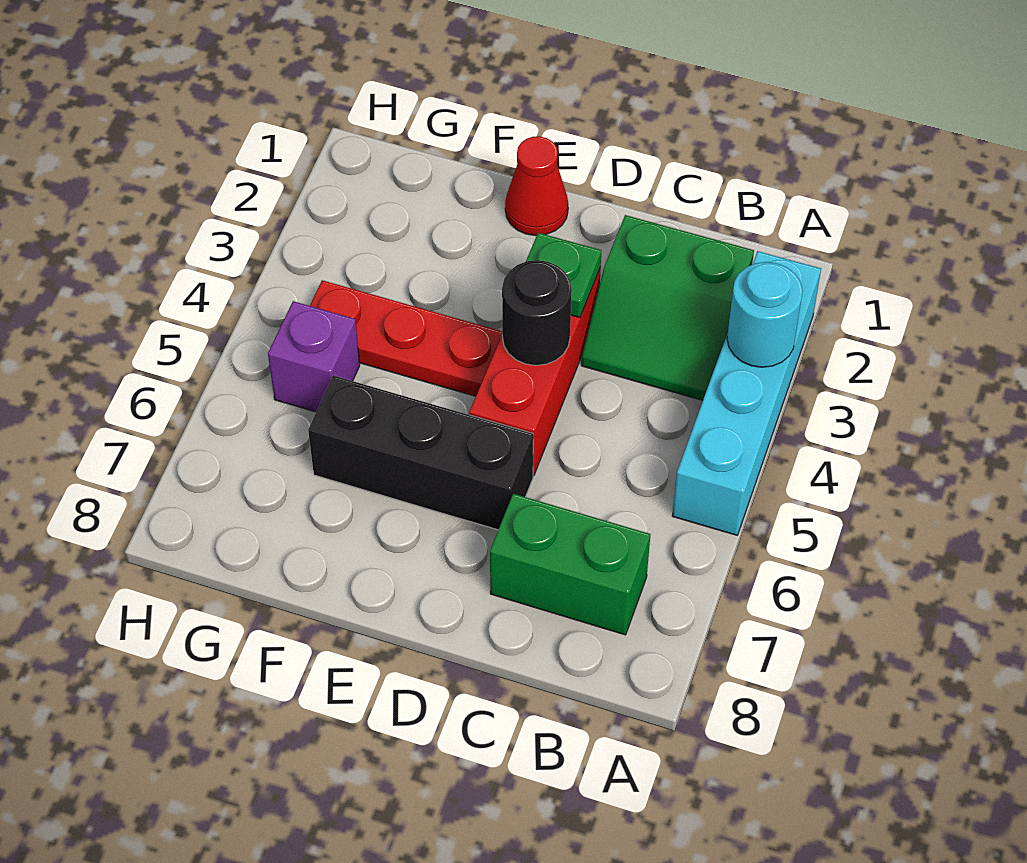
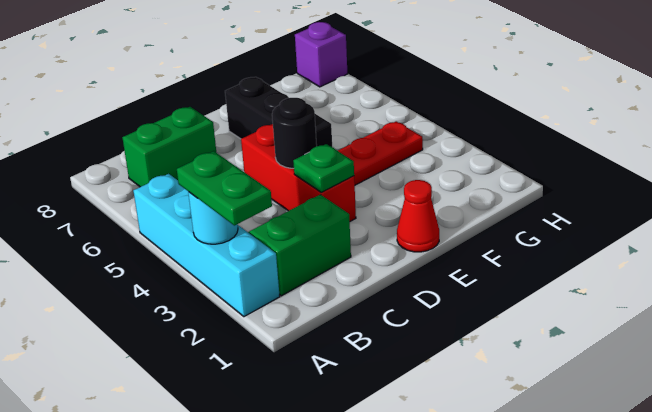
none -> green plate A2:A3 level 3
black brick D6:F6 level 1 -> black brick E5:E7 level 1
purple brick G5 level 1 -> purple brick H8 level 1

